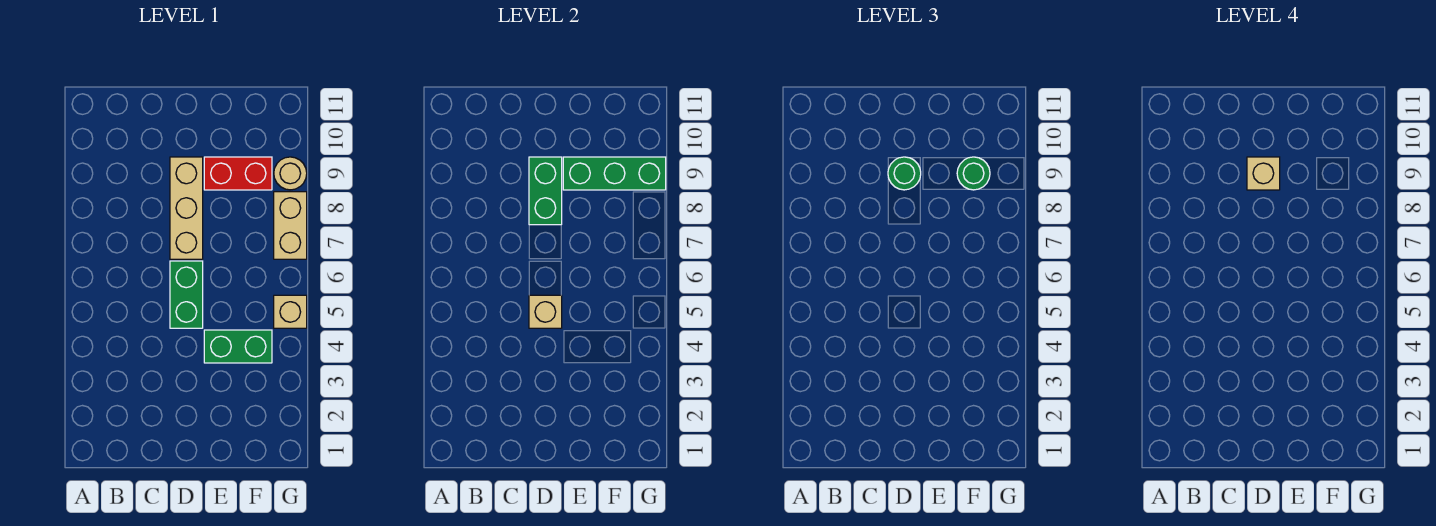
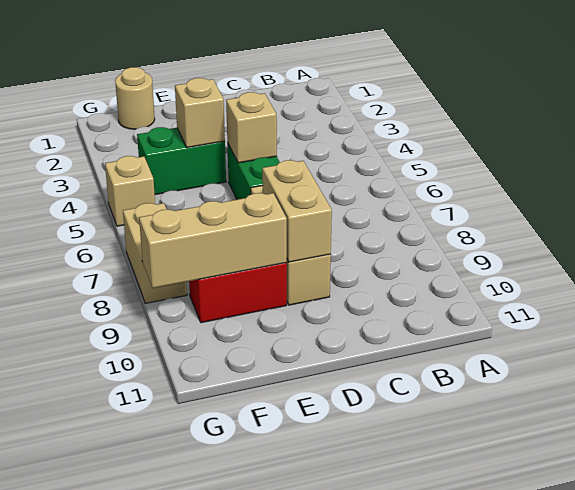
green brick D8:D9 level 2 -> tan brick D8:D9 level 2
green round brick D9 level 3 -> none
tan brick D9 level 4 -> tan brick E4 level 2
green brick E9:G9 level 2 -> tan brick E9:G9 level 2
green round brick F9 level 3 -> none
tan round brick G9 level 1 -> tan round brick F1 level 1

